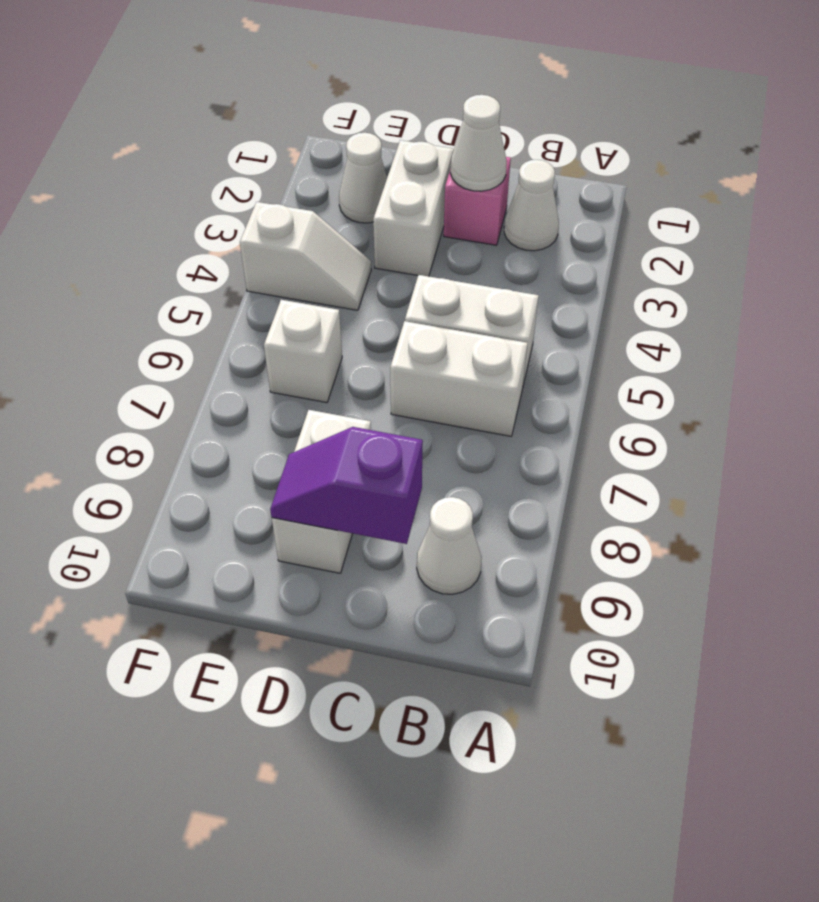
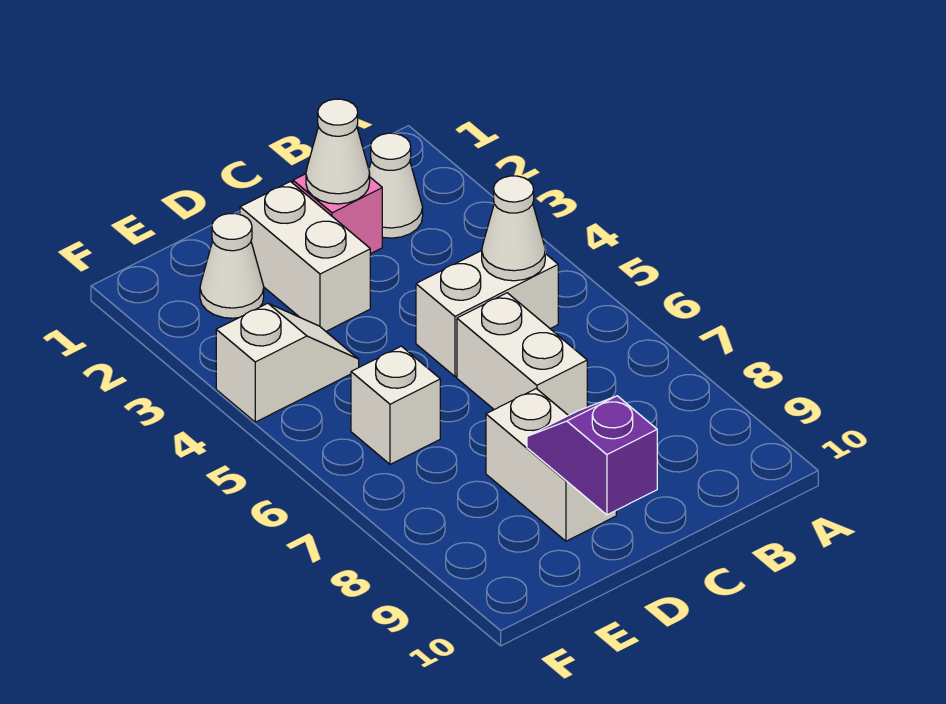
white brick B6:C6 level 1 -> white brick C6:C7 level 1
white cone B9 level 1 -> white cone B5 level 2
purple slope C9:D9 level 2 top C -> purple slope D9:D10 level 2 top 10

